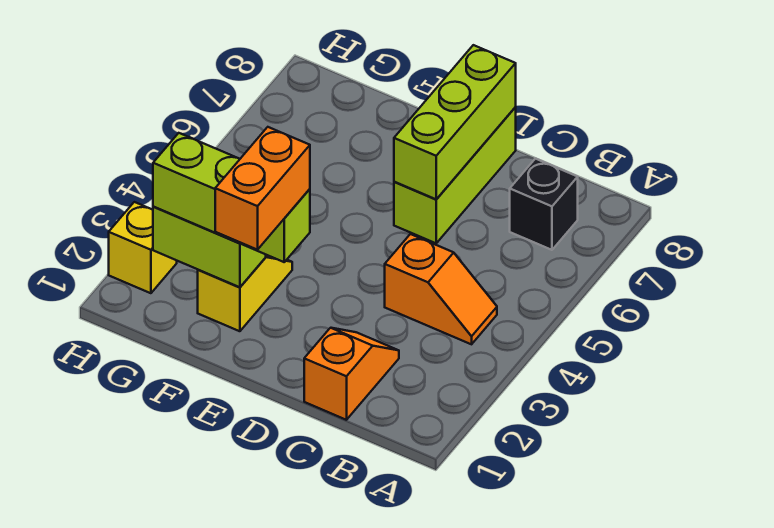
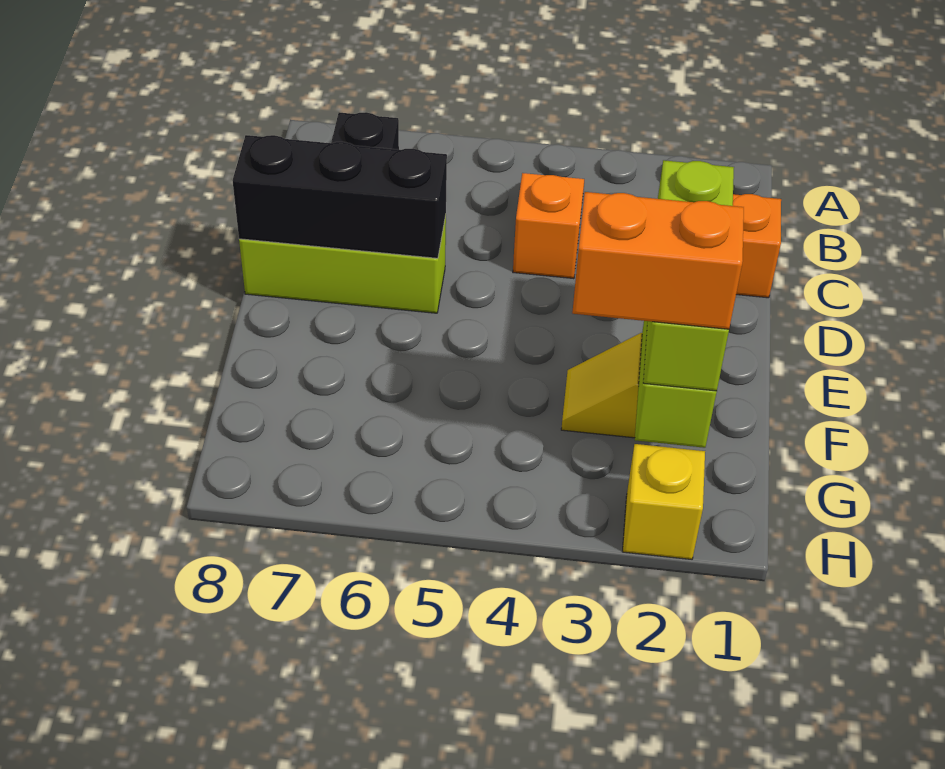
lime brick D6:D8 level 2 -> black brick D6:D8 level 2
orange brick E1:E2 level 4 -> orange brick G2:G3 level 4

